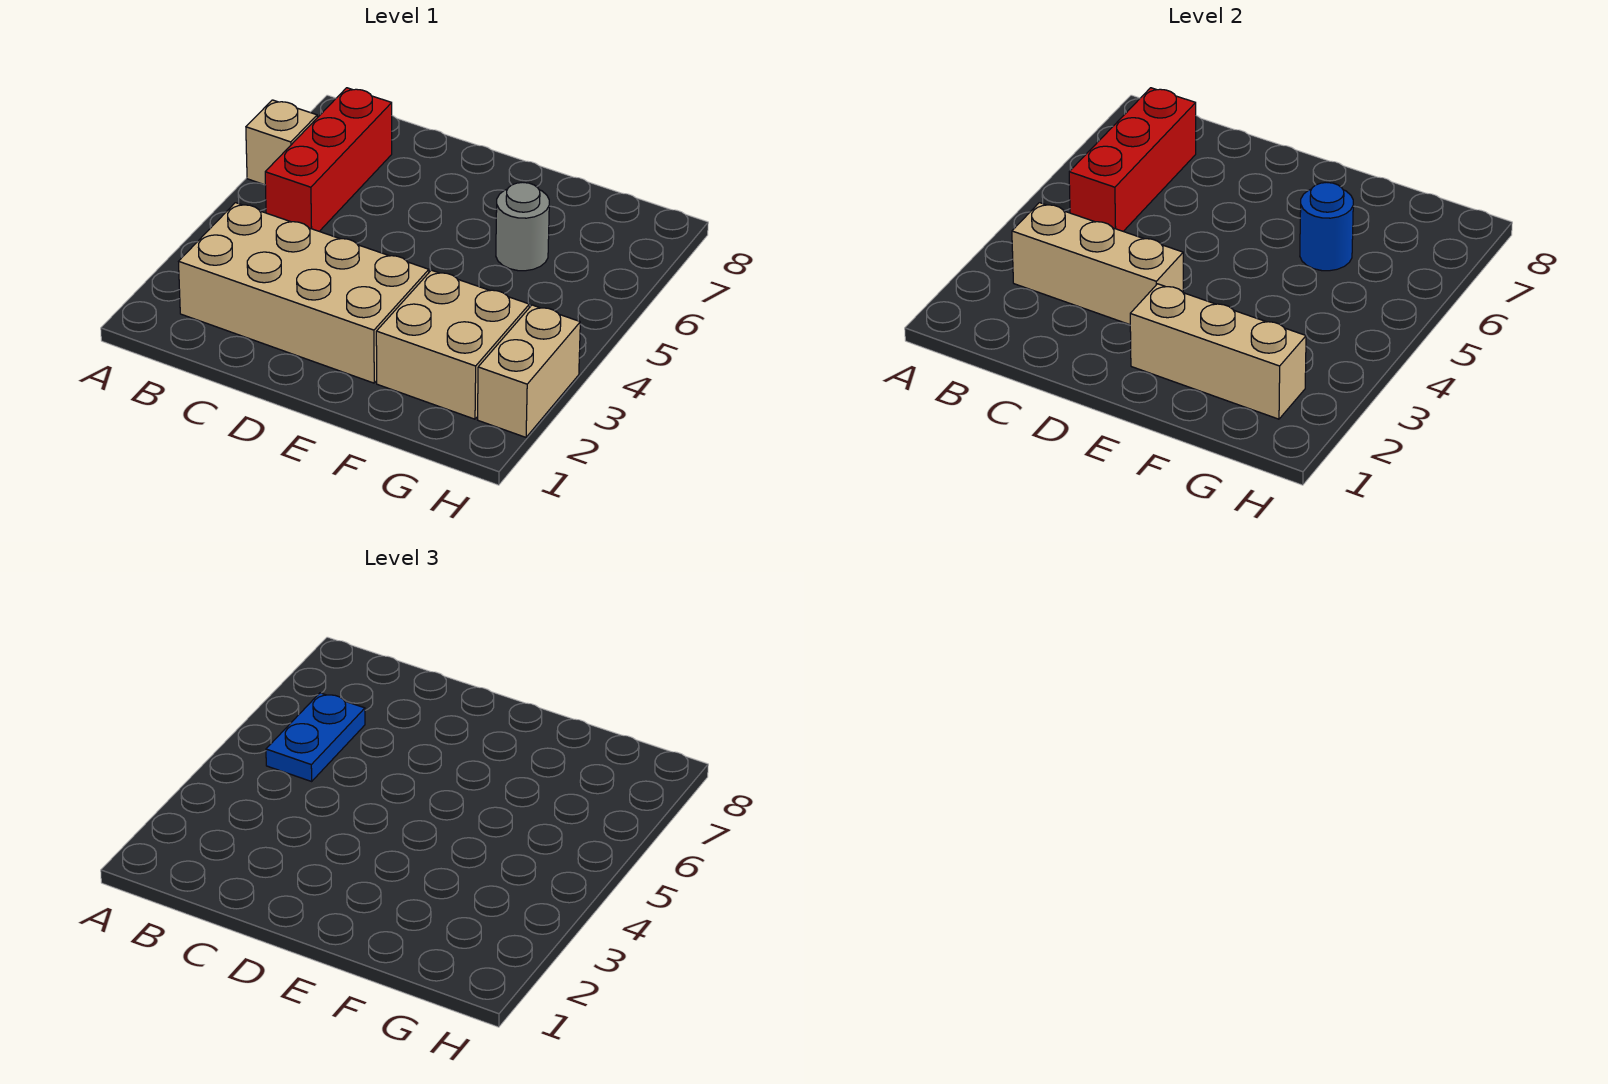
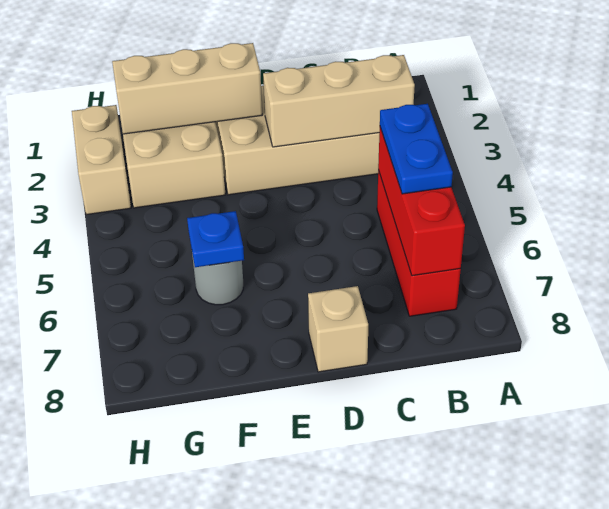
tan brick A6 level 1 -> tan brick D8 level 1
blue round brick F6 level 2 -> blue plate F6 level 2

